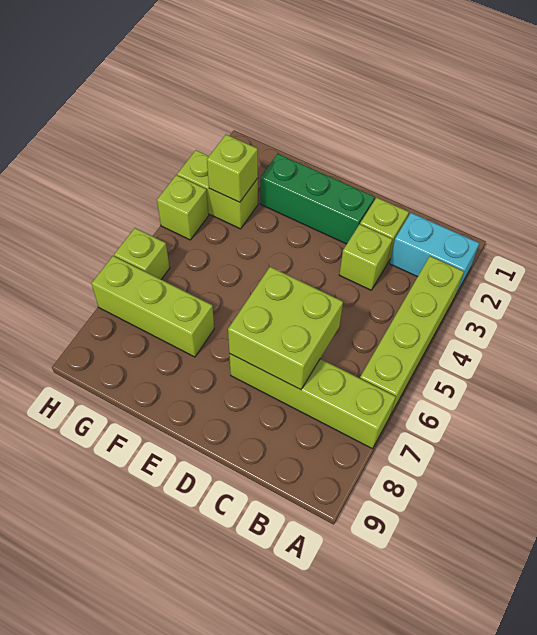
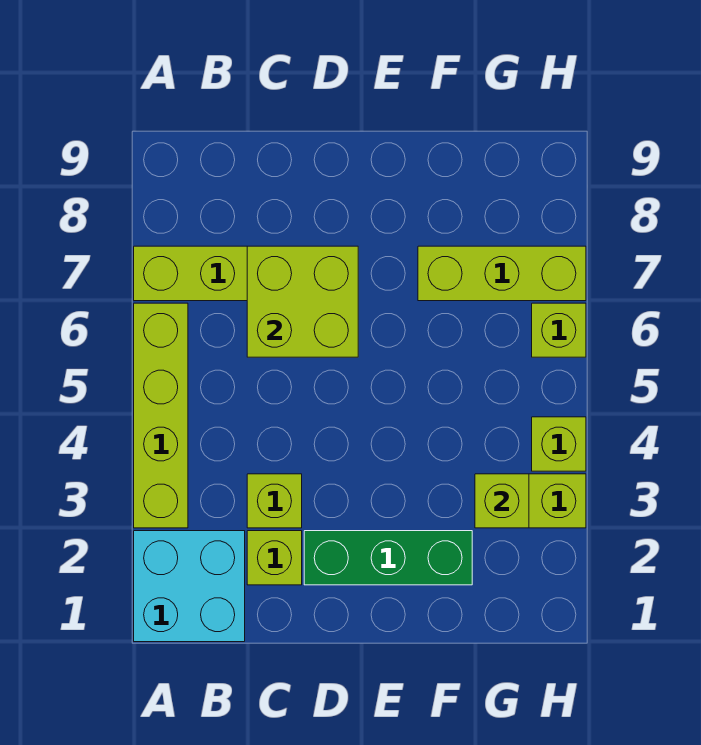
cyan brick A2:B2 level 1 -> cyan brick A1:B2 level 1

